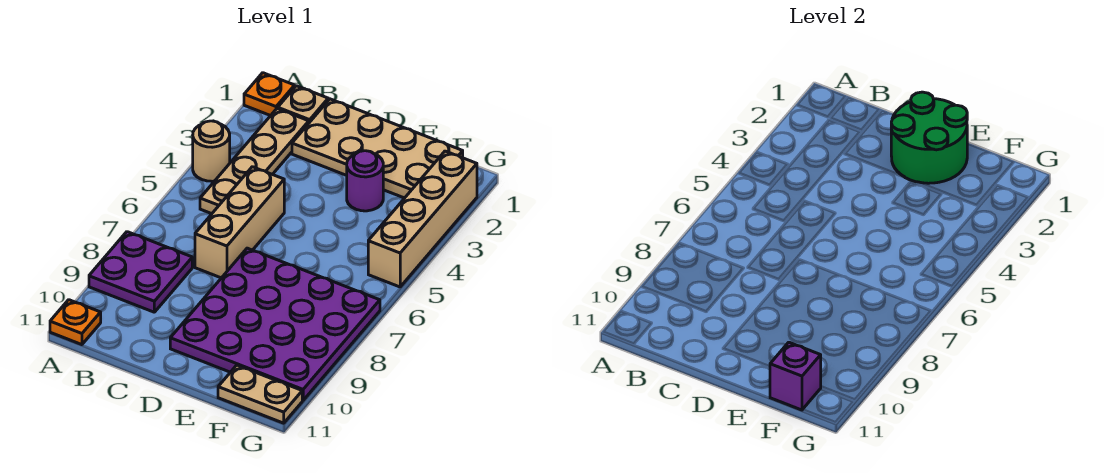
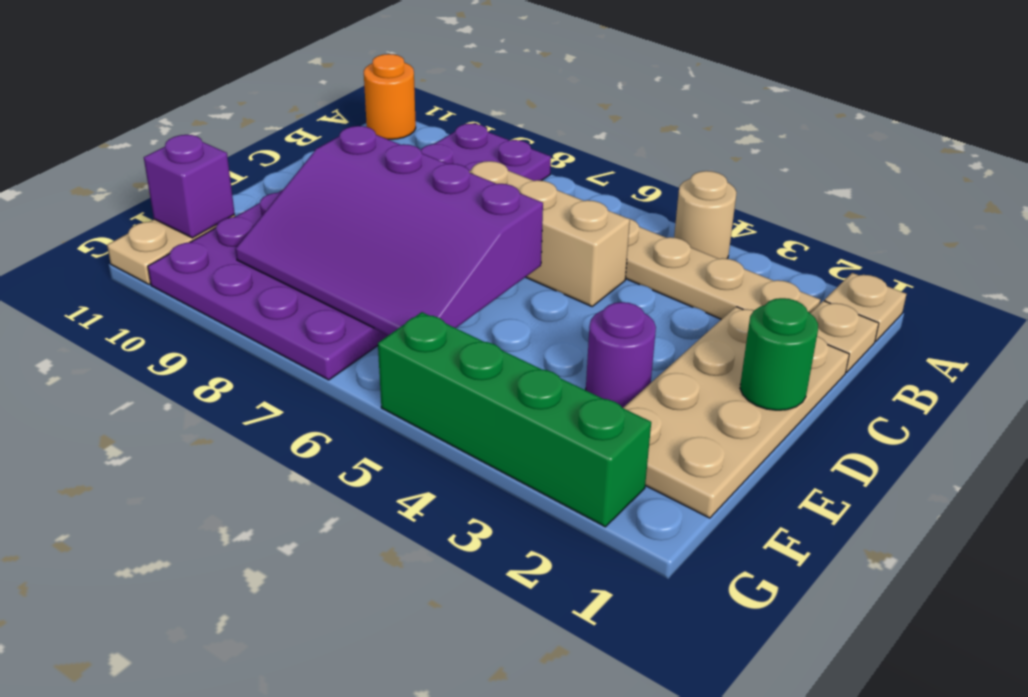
orange plate A1 level 1 -> tan plate A1 level 1
orange plate A11 level 1 -> orange round brick A11 level 1
green round brick D1:E2 level 2 -> green round brick D1 level 2
none -> purple slope D6:F9 level 2 top D
tan brick G2:G5 level 1 -> green brick G2:G5 level 1

